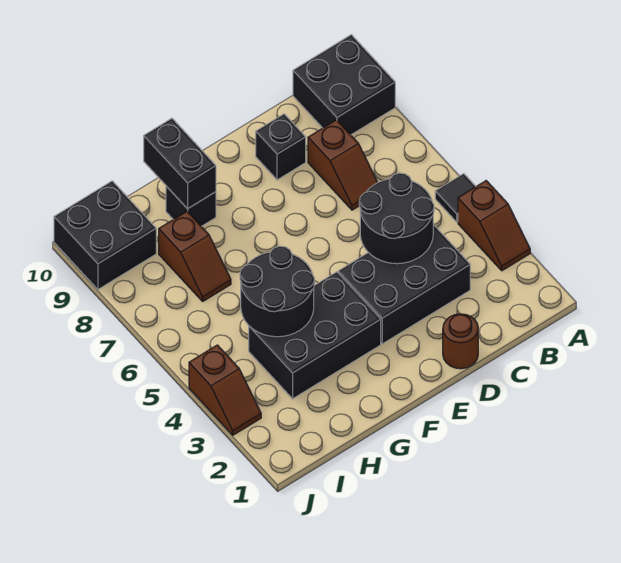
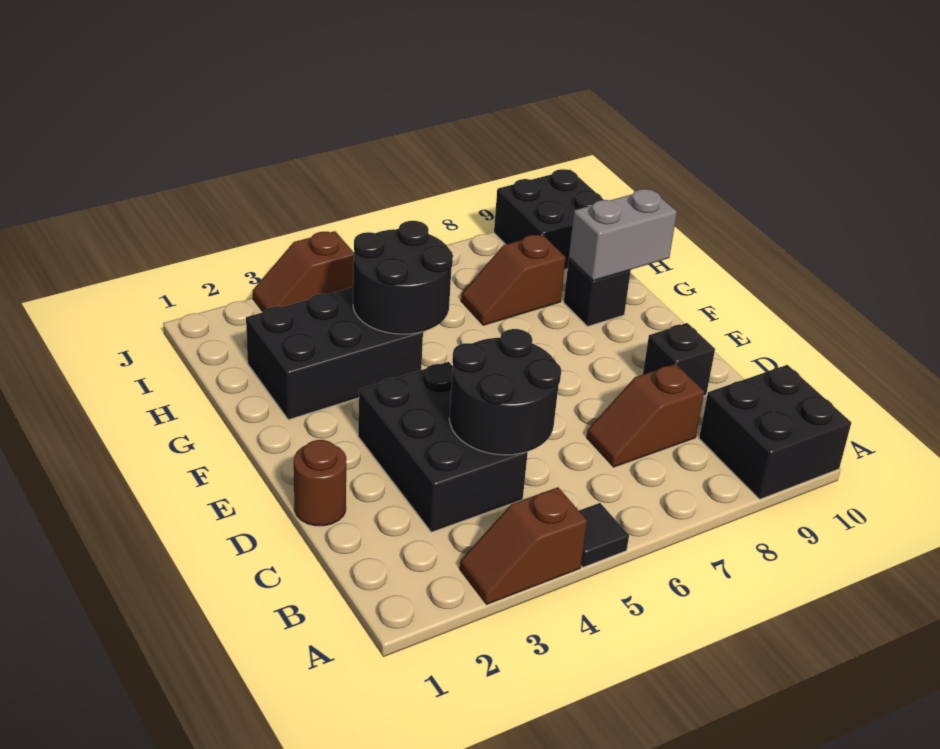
black brick F3:H4 level 1 -> black brick G2:H4 level 1
black brick G9:G10 level 2 -> grey brick G9:G10 level 2

